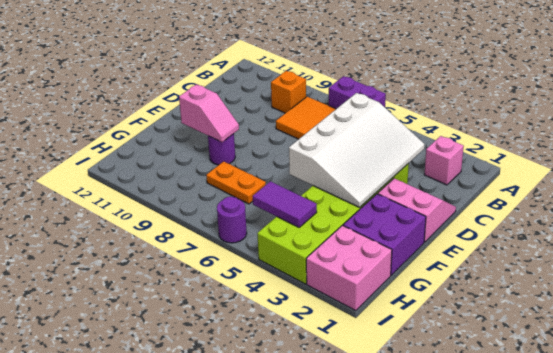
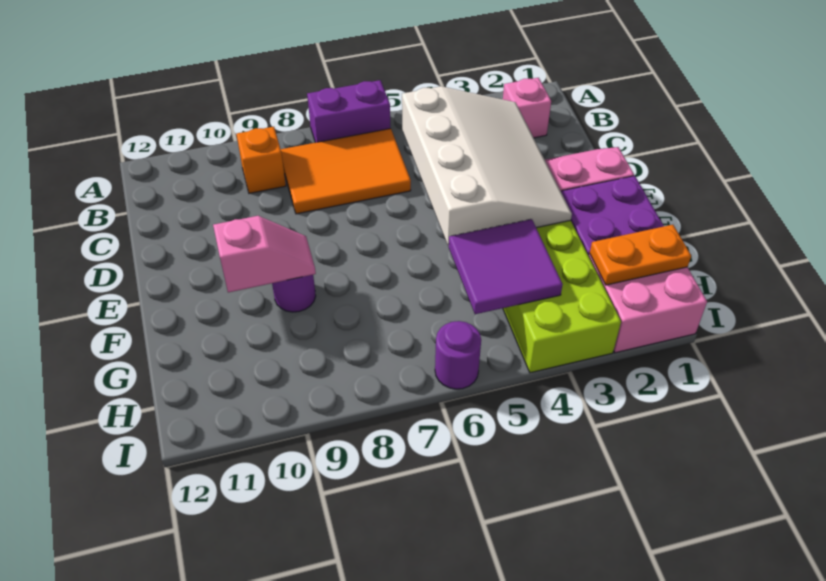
orange plate G7:G8 level 1 -> orange plate H1:H2 level 2
purple tile H4:H5 level 2 -> purple tile G4:H5 level 2

